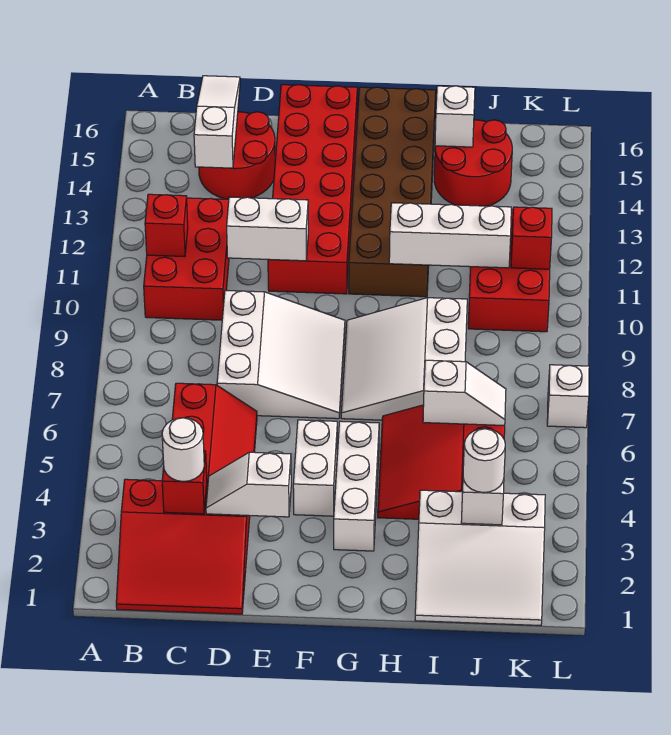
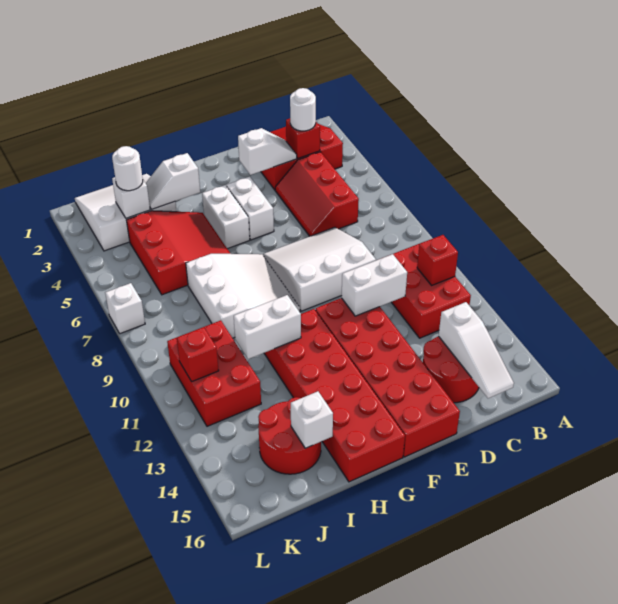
white slope D7:F9 level 1 top D -> white slope D7:F9 level 1 top 9
white brick G3:G5 level 1 -> white brick G4:G5 level 1
brown brick G11:H16 level 1 -> red brick G11:H16 level 1
white brick H11:J11 level 2 -> white brick H11:I11 level 2
white slope I6:J6 level 2 top I -> white slope H3:I3 level 2 top H

